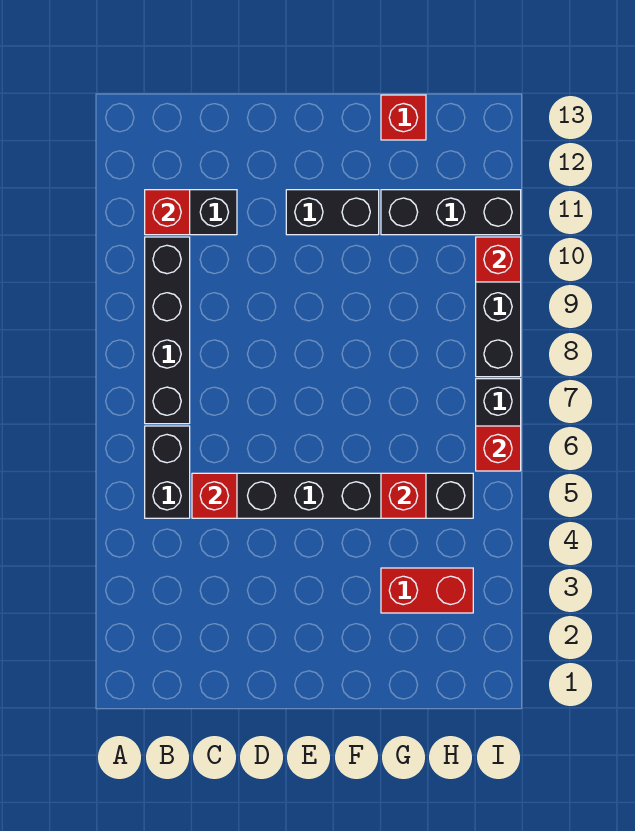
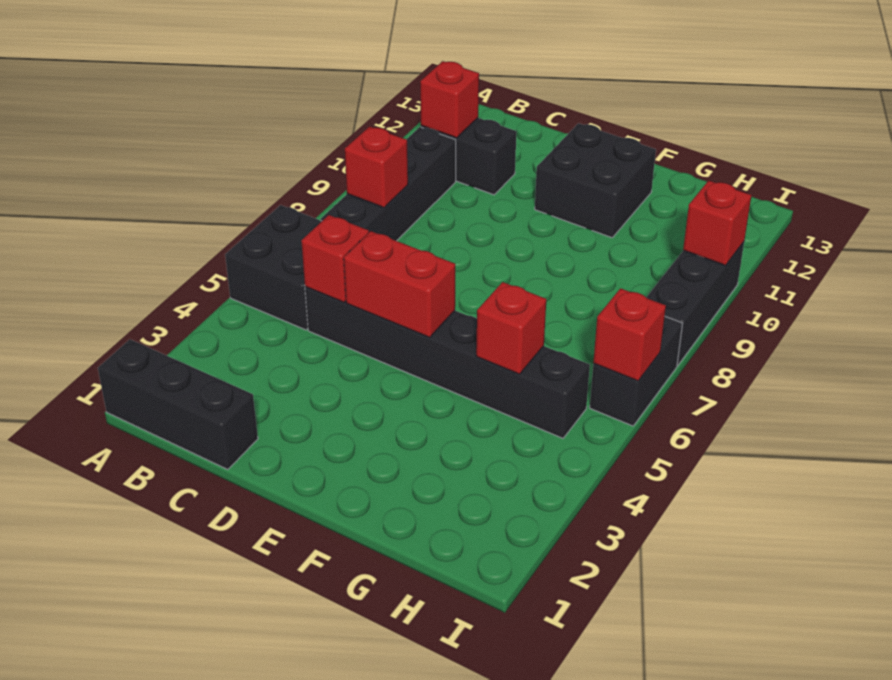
black brick B5:B6 level 1 -> black brick A5:B6 level 1
black brick E11:F11 level 1 -> black brick E11:F12 level 1
red brick G3:H3 level 1 -> red brick D5:E5 level 2
black brick G11:I11 level 1 -> black brick A1:C1 level 1
red brick G13 level 1 -> red brick B8 level 2

